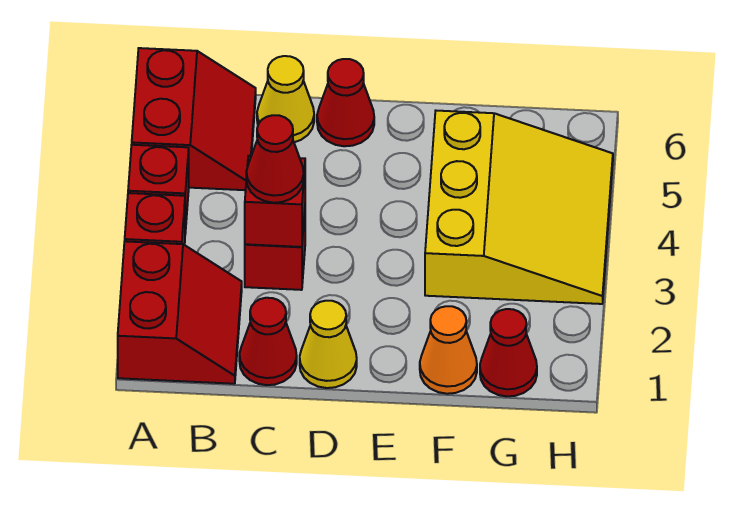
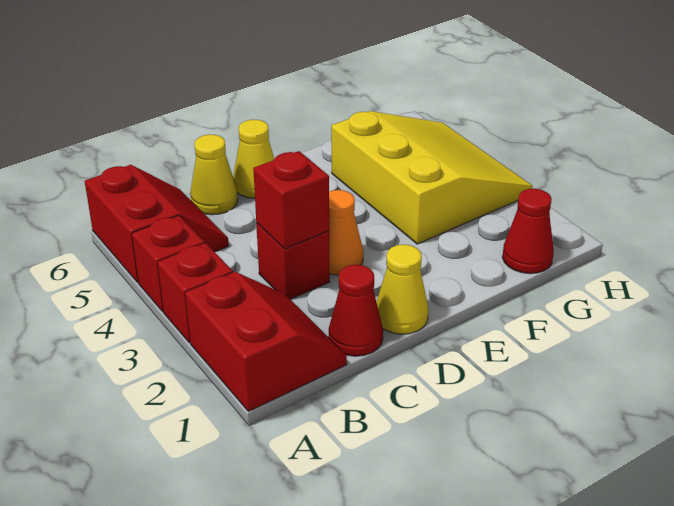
red cone C3 level 3 -> none
red cone D6 level 1 -> yellow cone D6 level 1
orange cone F1 level 1 -> orange cone D3 level 1

